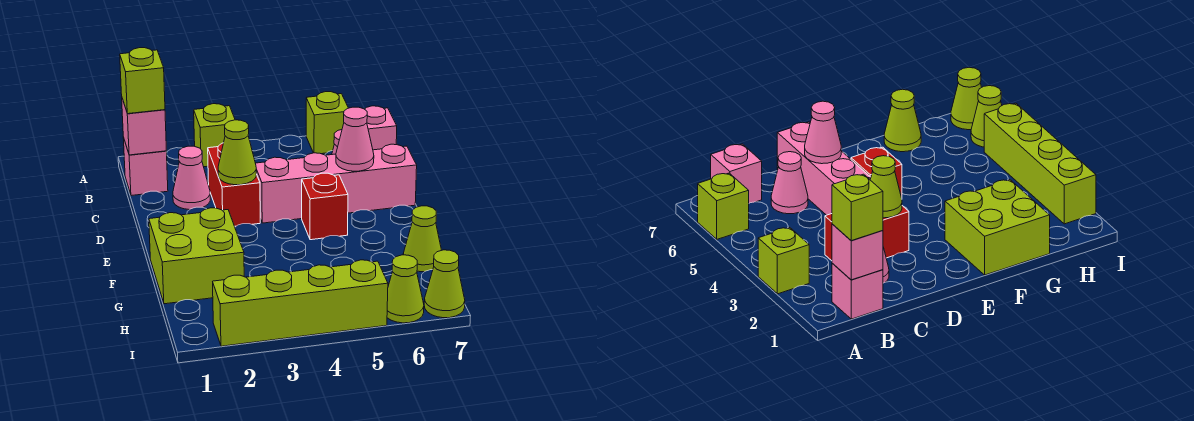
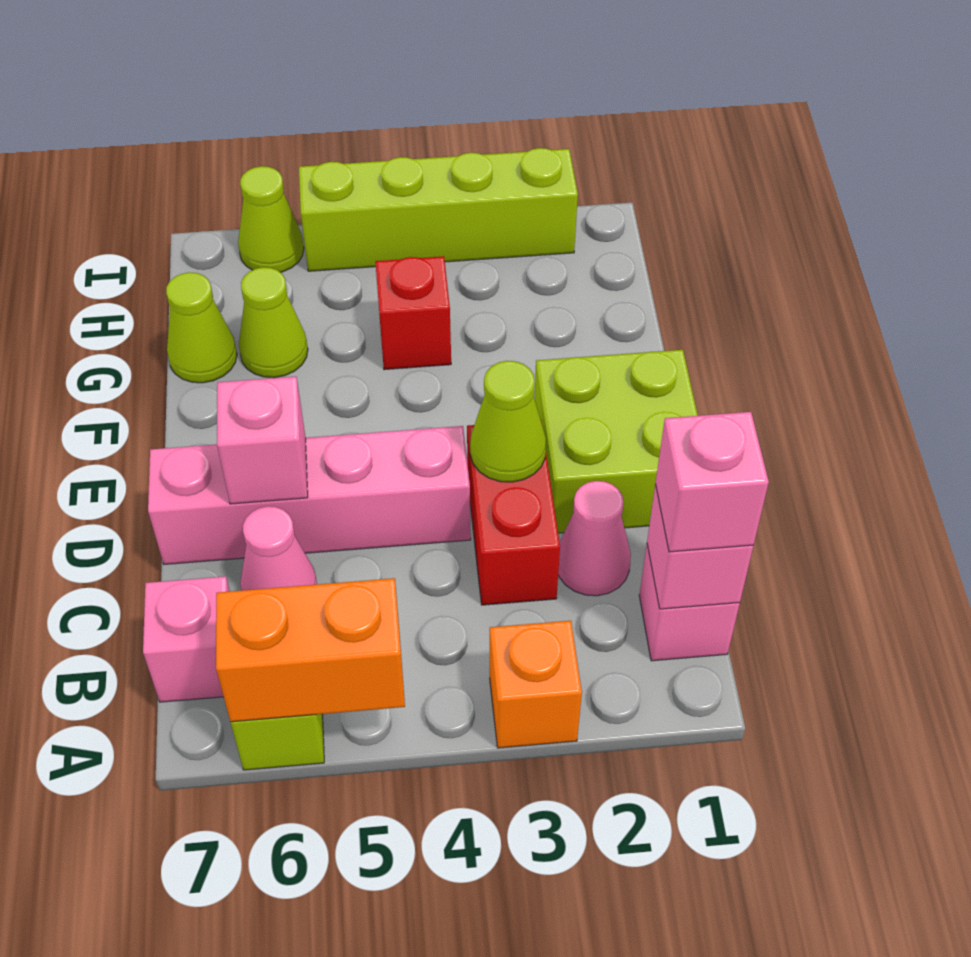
lime brick A3 level 1 -> orange brick A3 level 1
none -> orange brick A5:A6 level 2
lime brick B1 level 3 -> pink brick B1 level 3
pink cone D6 level 2 -> pink brick D6 level 2
red brick E5 level 1 -> red brick G4 level 1
lime brick F1:G2 level 1 -> lime brick D1:E2 level 1
lime cone I7 level 1 -> lime cone G6 level 1

